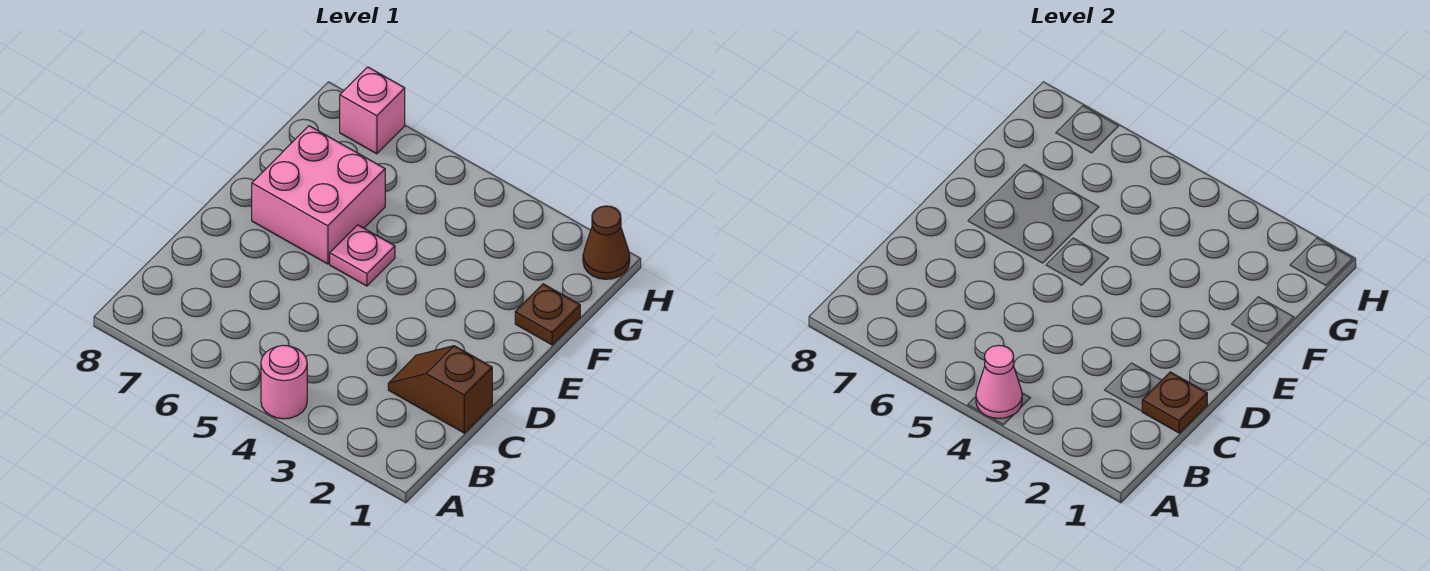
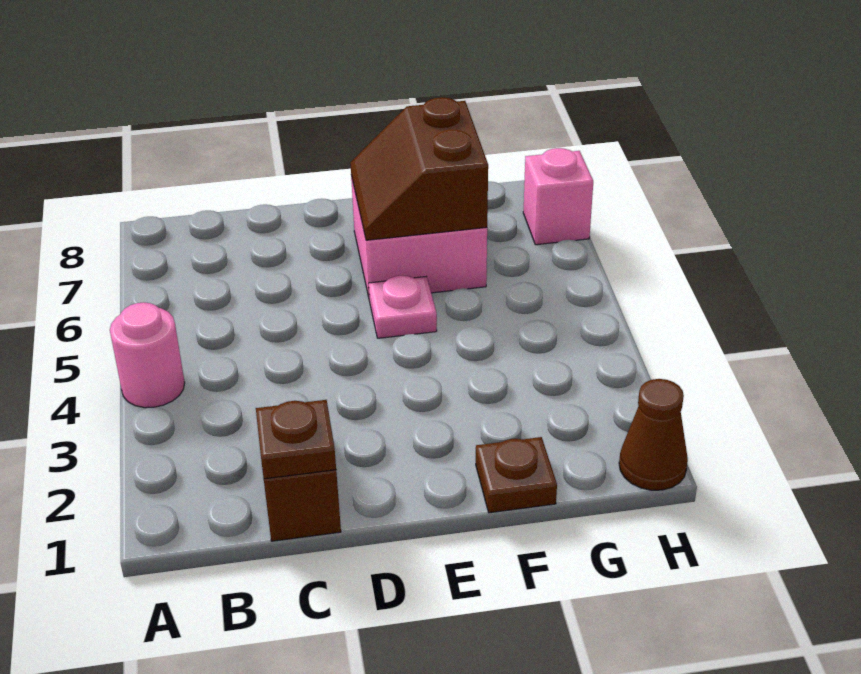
pink cone A4 level 2 -> none
none -> brown slope E6:F7 level 2 top F

